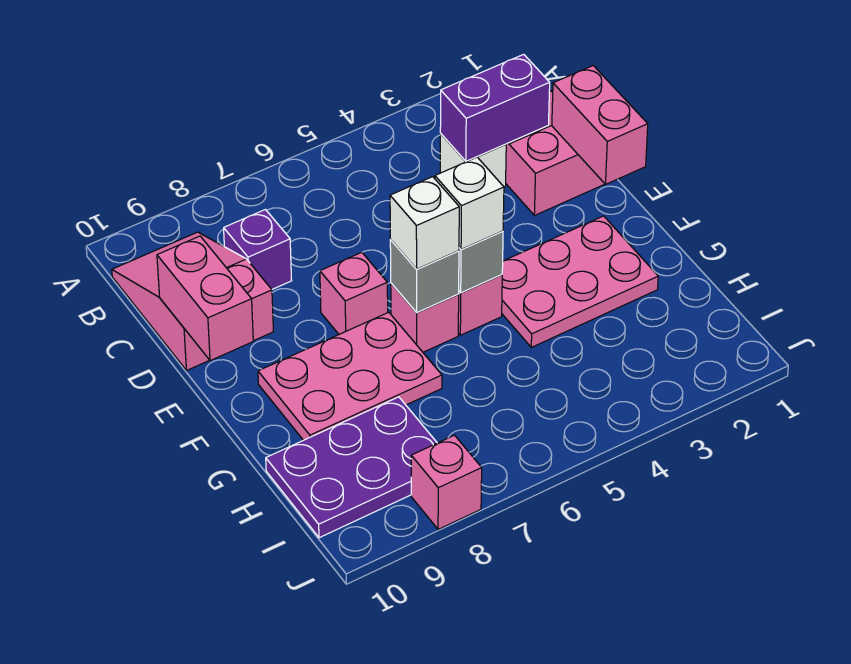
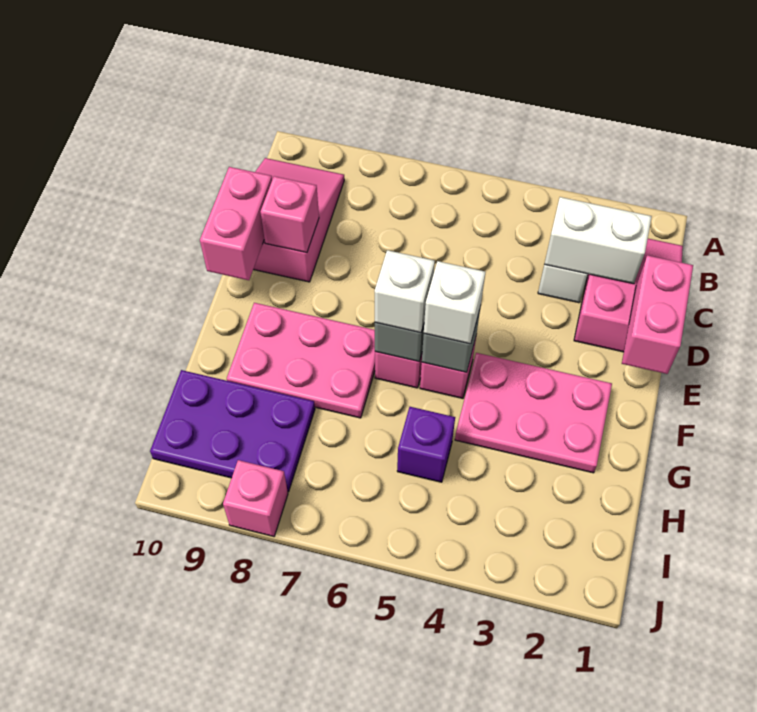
purple brick C2:C3 level 2 -> white brick C2:C3 level 2
purple brick C8 level 1 -> purple brick H5 level 1
pink brick E7 level 1 -> pink brick D9 level 2

